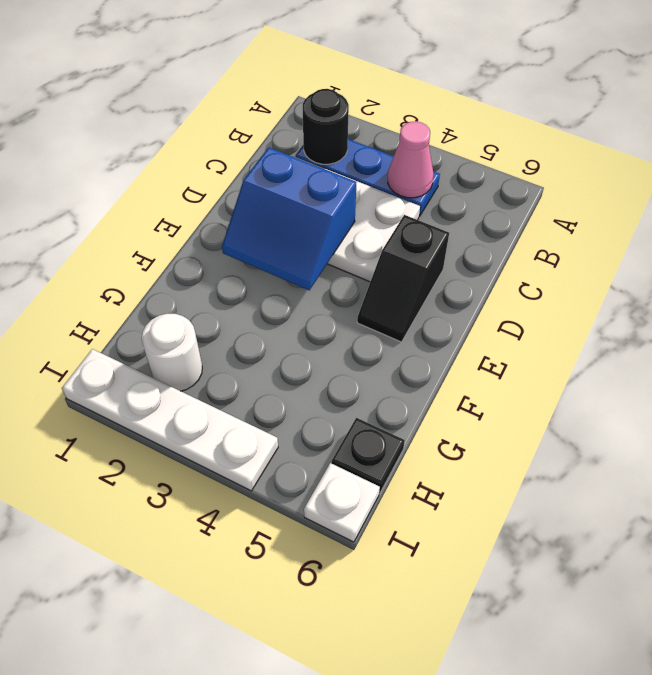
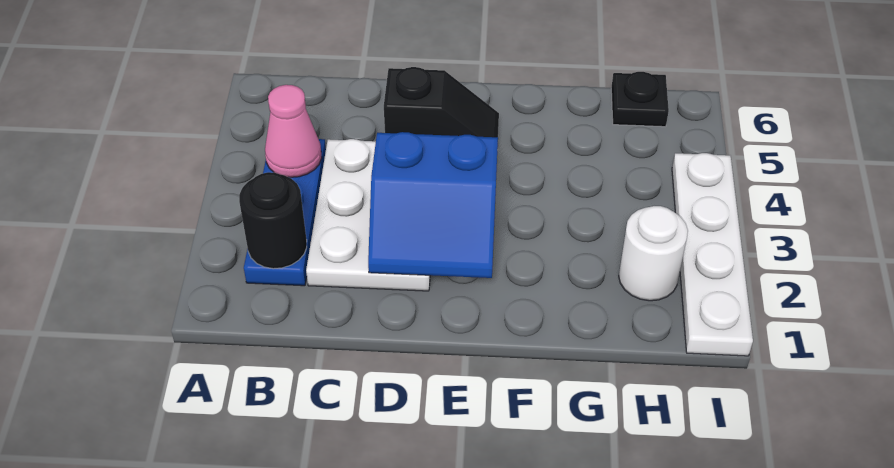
blue slope D2:E3 level 2 top D -> blue slope D2:E3 level 2 top 3
white plate I6 level 1 -> none

